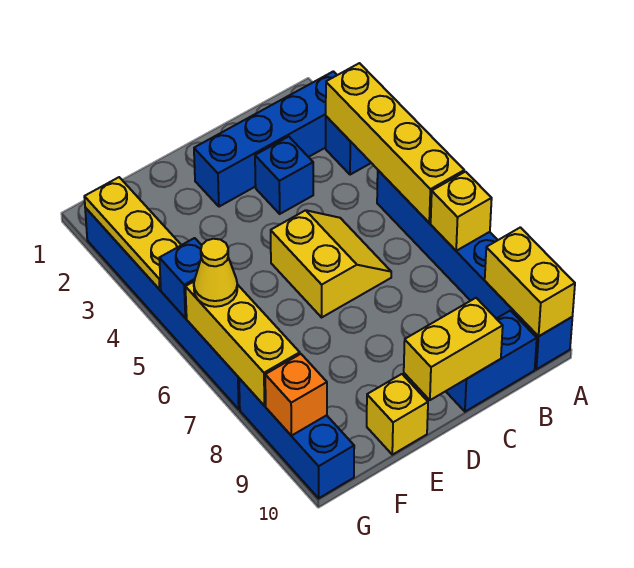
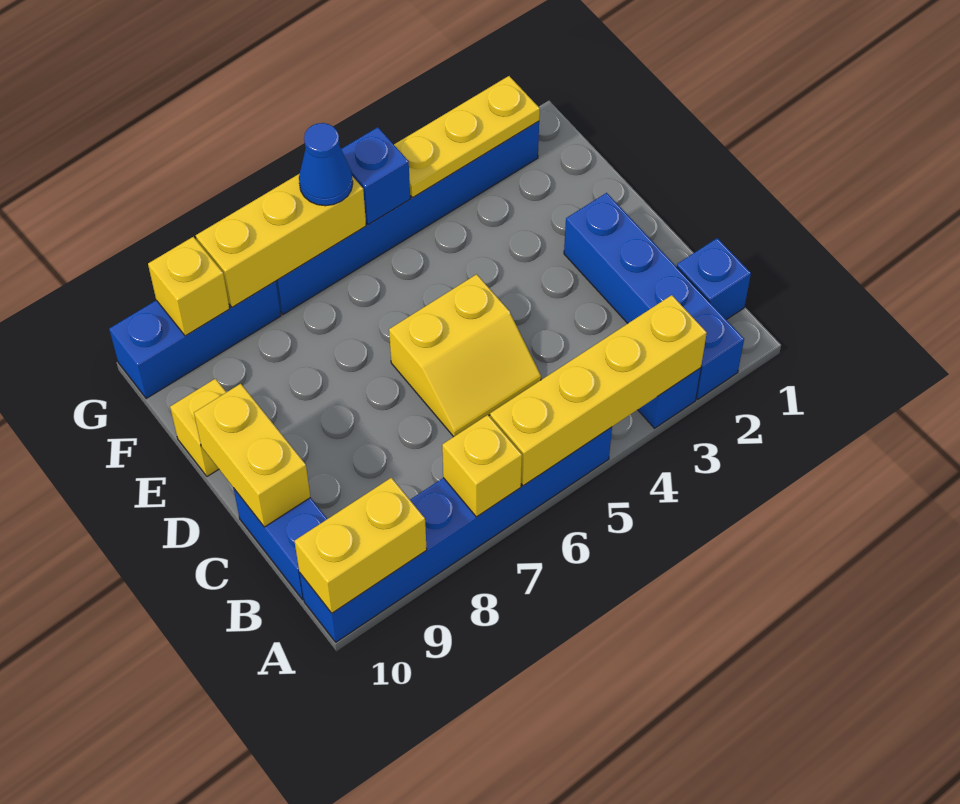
blue brick C3 level 1 -> blue brick B1 level 1
yellow cone G6 level 3 -> blue cone G6 level 3
orange brick G9 level 2 -> yellow brick G9 level 2

